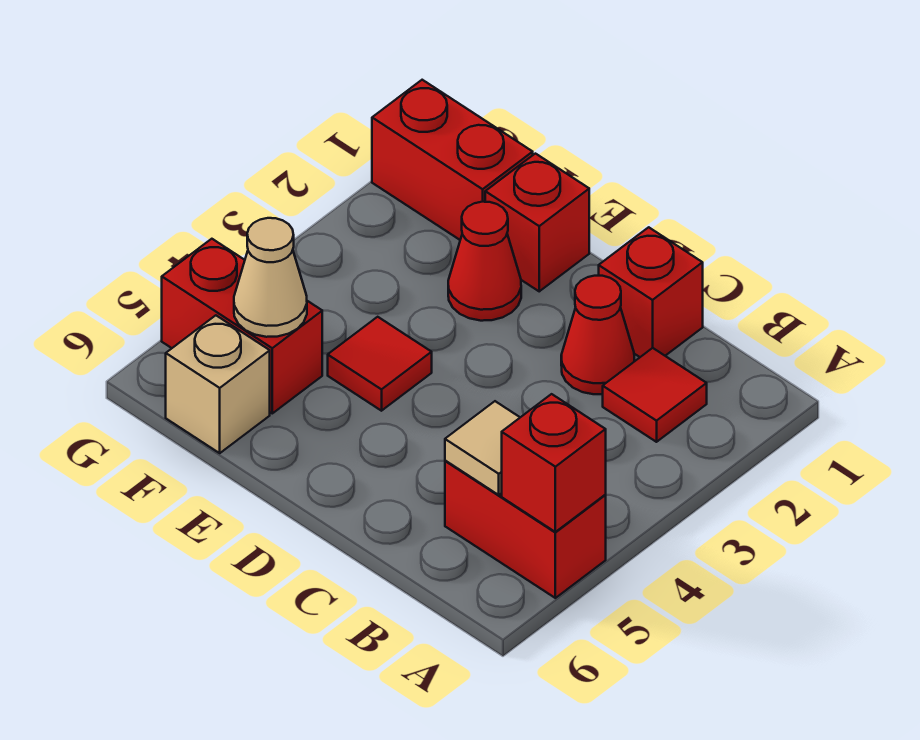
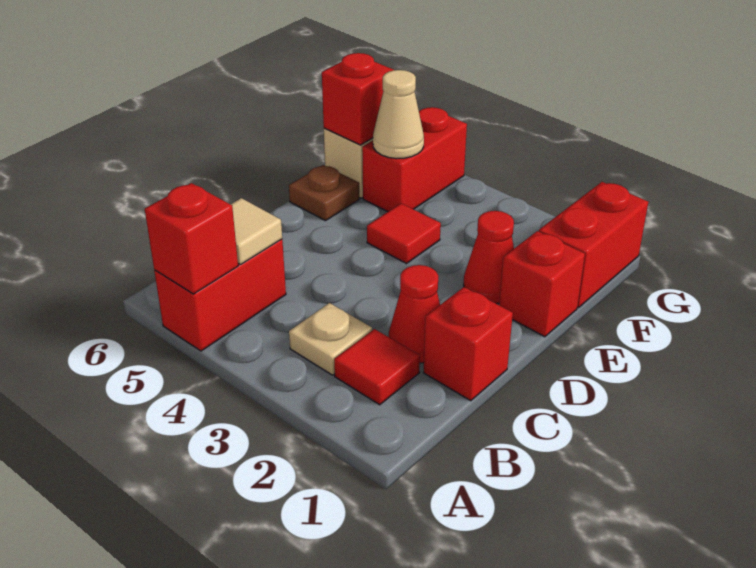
none -> tan plate B3 level 1
none -> brown plate E6 level 1
none -> red brick F6 level 2

